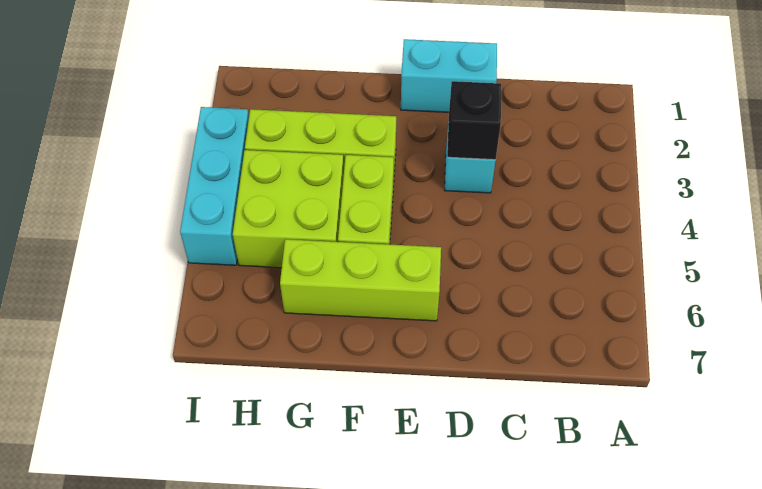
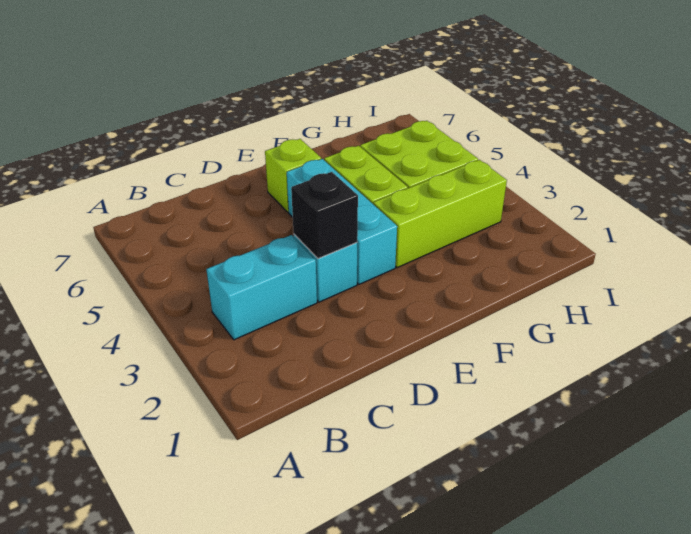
cyan brick D1:E1 level 1 -> cyan brick B3:C3 level 1
lime brick E6:G6 level 1 -> lime brick E6 level 1
cyan brick I3:I5 level 1 -> cyan brick E3:E5 level 1

